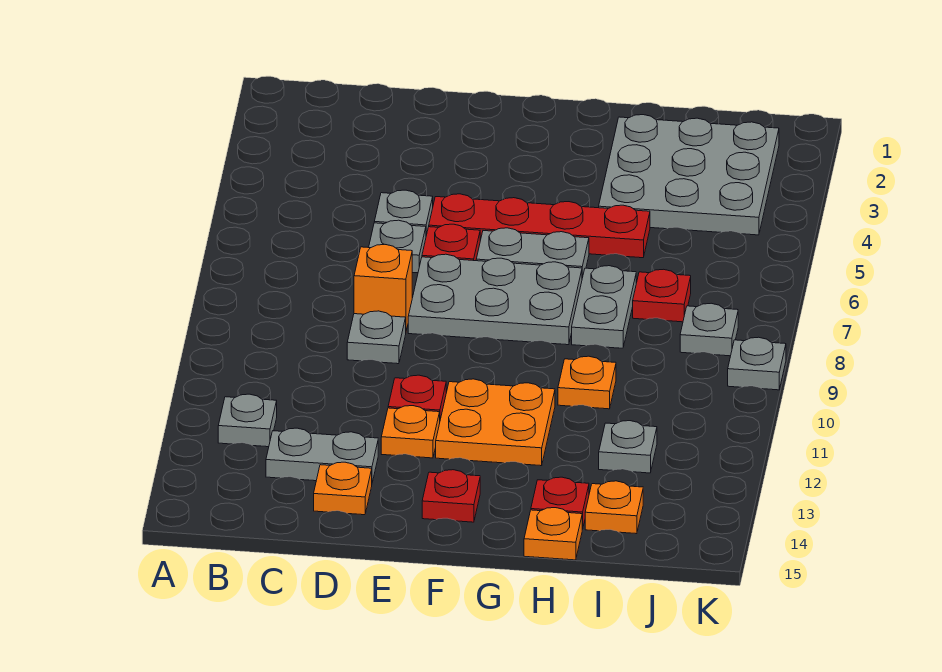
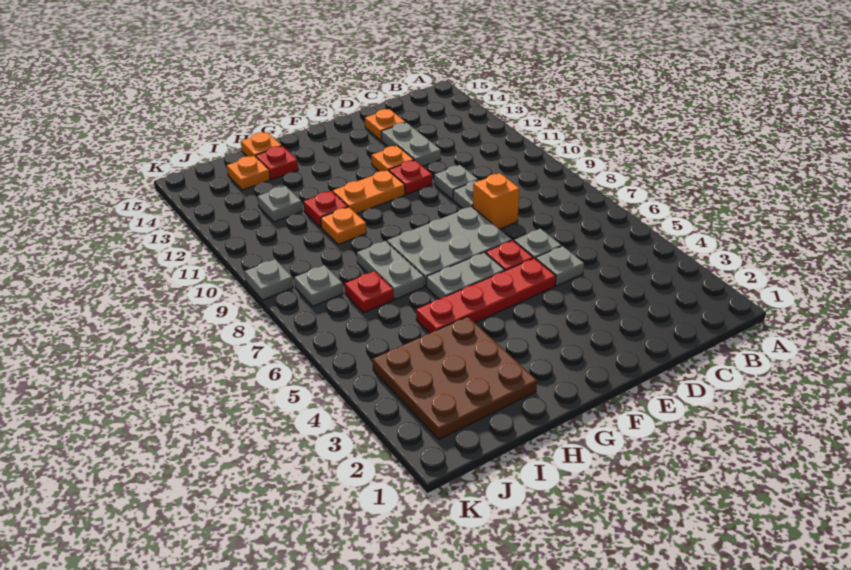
grey plate B12 level 1 -> grey plate D10 level 1
grey plate C13:D13 level 1 -> grey plate D12:D13 level 1
orange plate F11:G12 level 1 -> orange plate F11:G11 level 1
red plate F14 level 1 -> red plate H11 level 1
grey plate H2:J4 level 1 -> brown plate H2:J4 level 1

